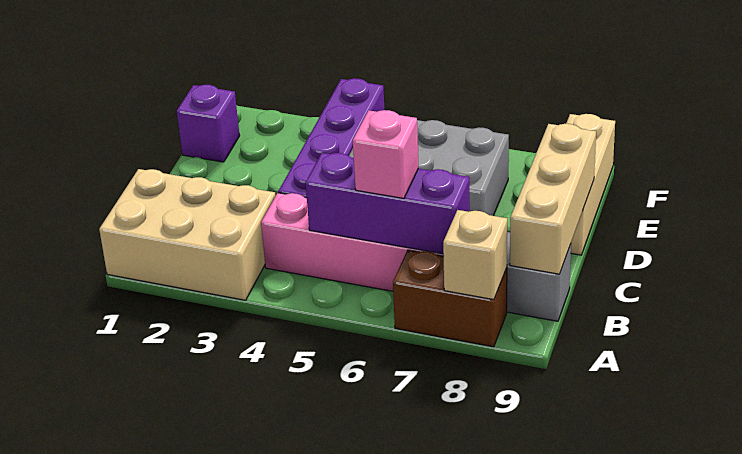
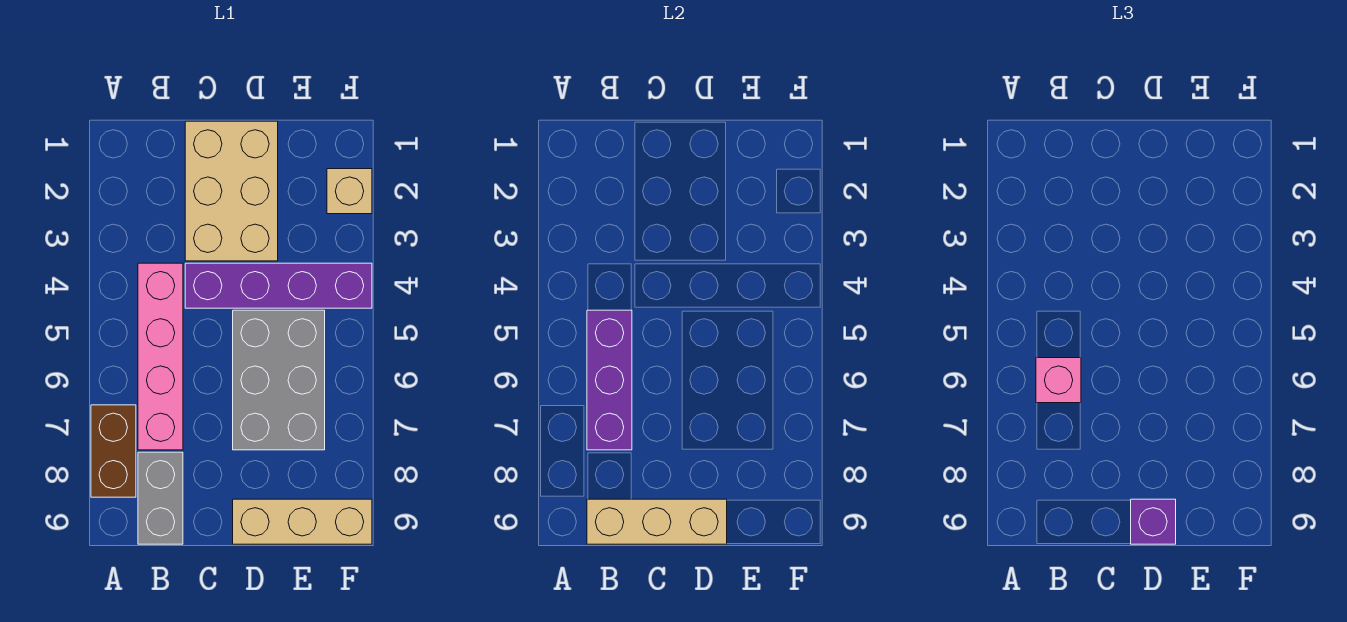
tan brick A1:B3 level 1 -> tan brick C1:D3 level 1
tan brick A8 level 2 -> tan brick F2 level 1
purple brick E1 level 1 -> purple brick D9 level 3

